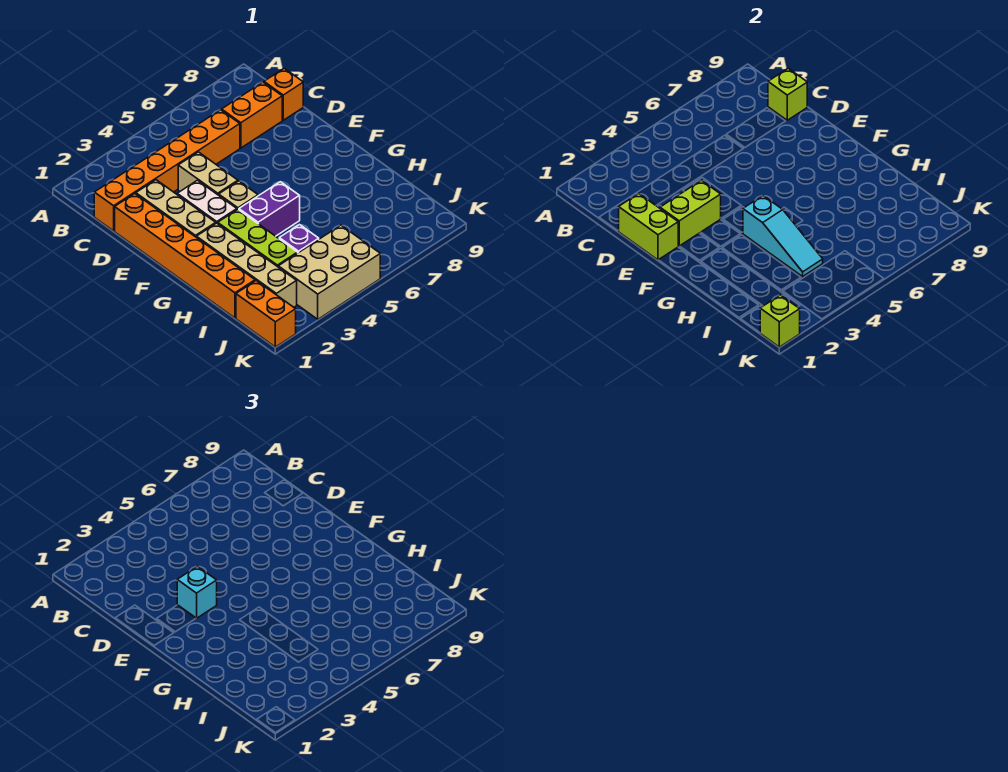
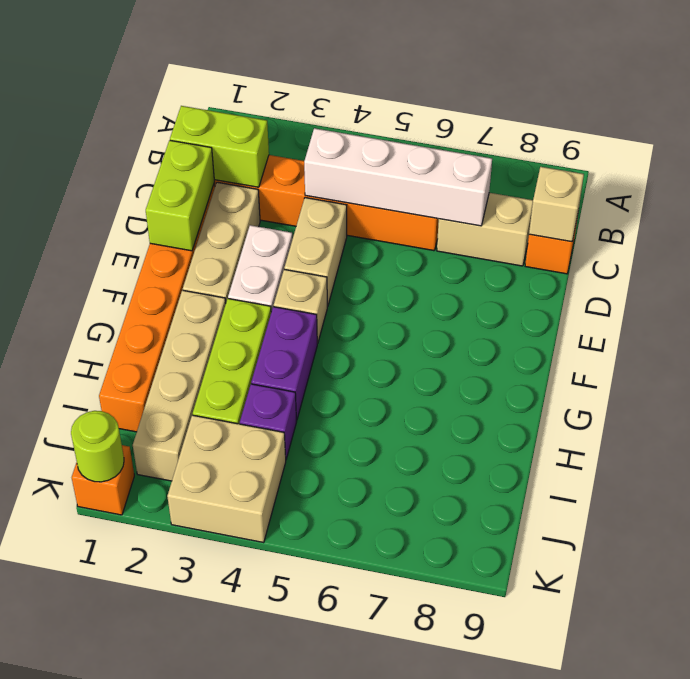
none -> white brick C4:C7 level 2
orange brick C7:C8 level 1 -> tan brick C7:C8 level 1
lime brick C9 level 2 -> tan brick C9 level 2
lime brick E2:E3 level 2 -> lime brick C1:C2 level 2
cyan brick E3 level 3 -> none
purple brick G4:G5 level 1 -> purple brick G4:H4 level 1
cyan slope G4:I4 level 2 top G -> none
orange brick J1:K1 level 1 -> orange brick K1 level 1
tan brick J3:K5 level 1 -> tan brick J3:K4 level 1
lime brick K1 level 2 -> lime round brick K1 level 2

